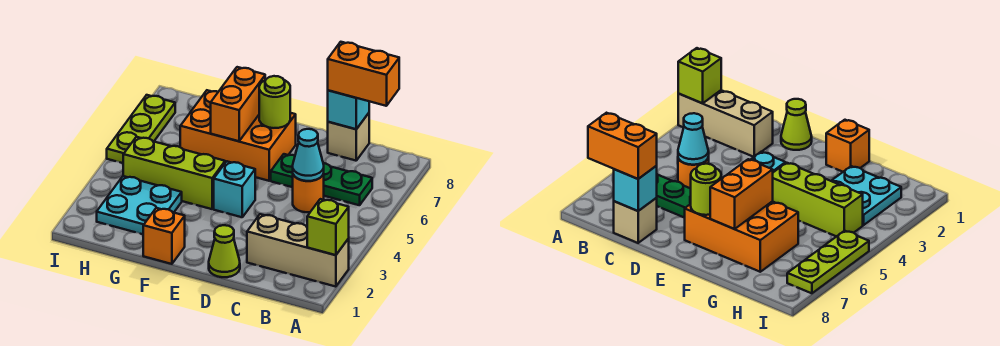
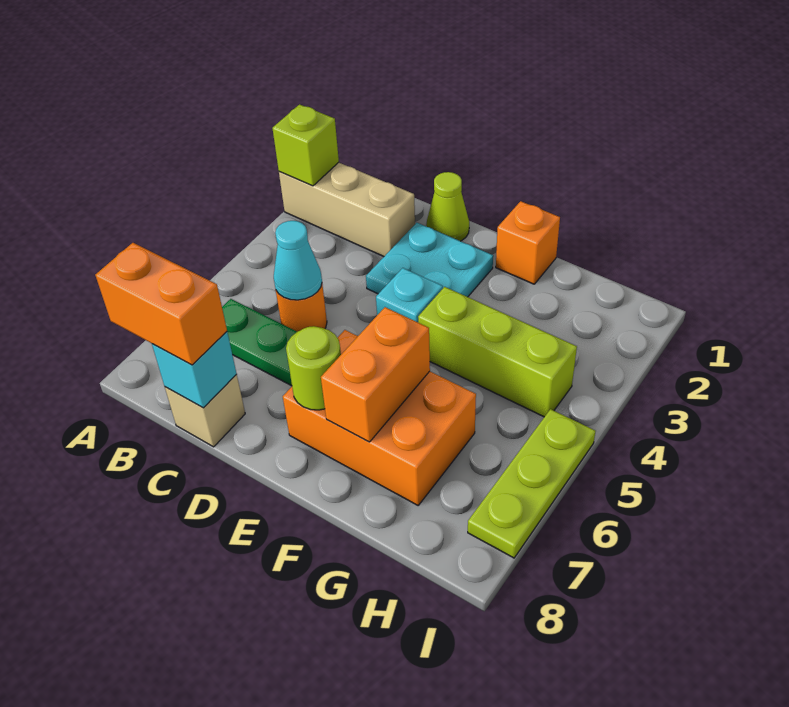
cyan plate G2:H3 level 1 -> cyan plate D2:E3 level 1

